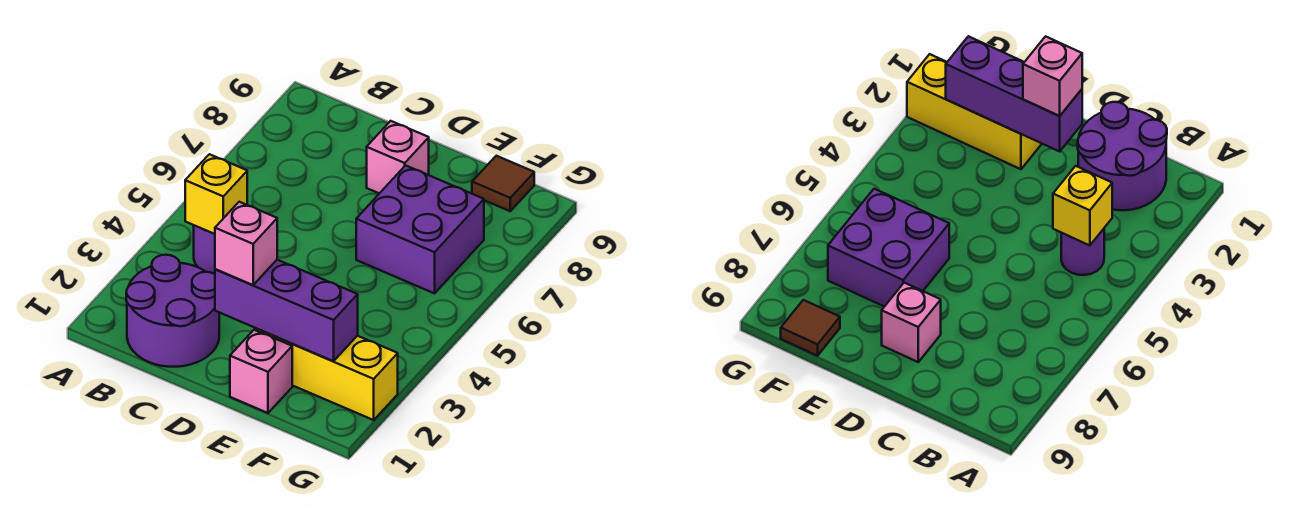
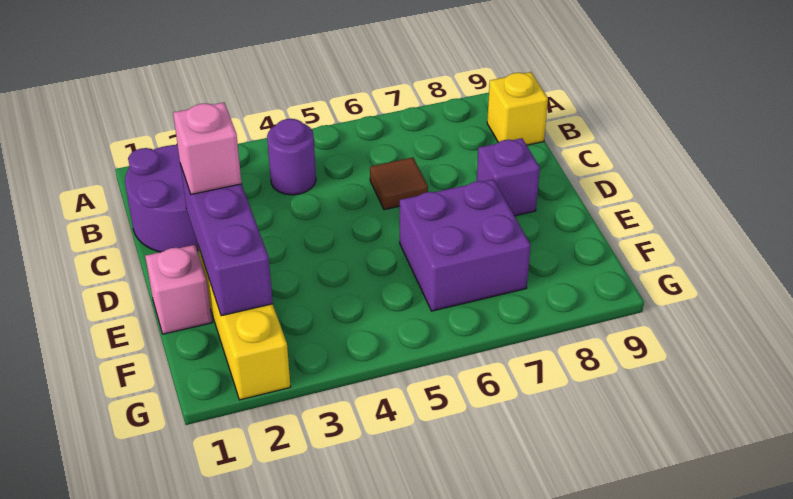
yellow brick B4 level 2 -> yellow brick B9 level 1
pink brick D8 level 1 -> purple brick D8 level 1
brown tile F9 level 1 -> brown tile C6 level 1

